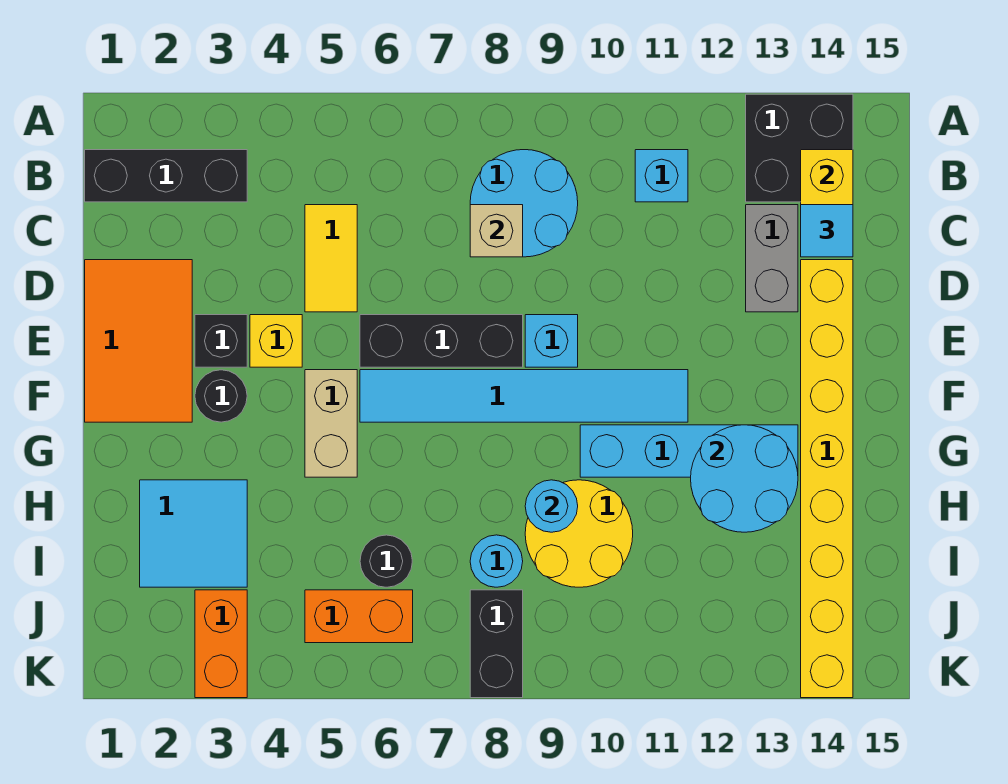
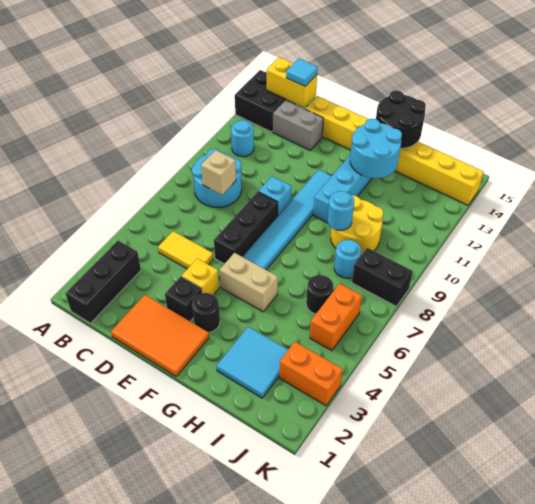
cyan brick B11 level 1 -> cyan round brick B11 level 1
none -> black round brick G14:H15 level 2

